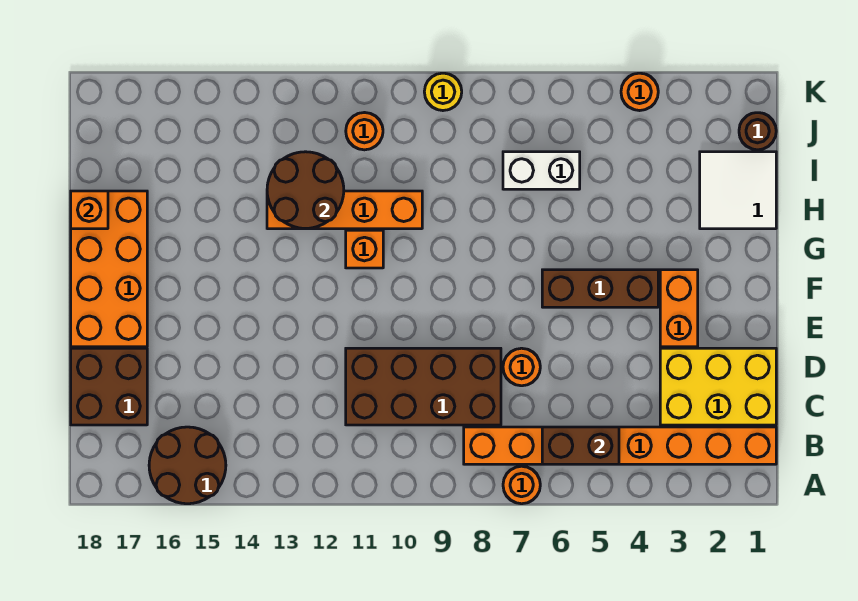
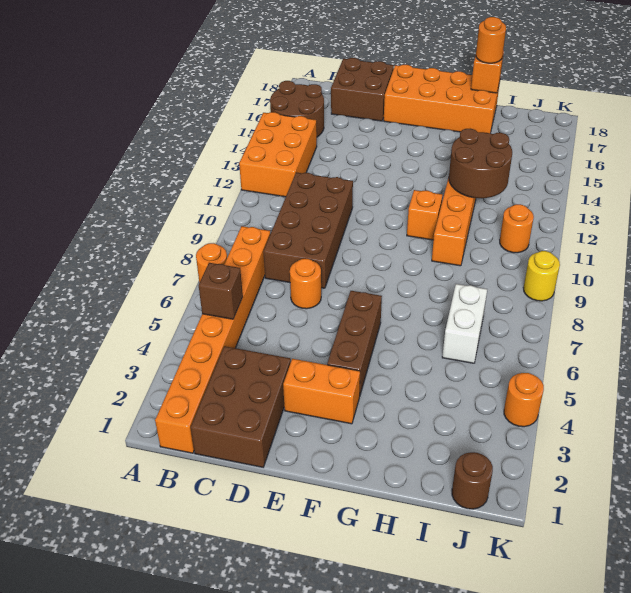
none -> orange brick A12:B14 level 1
brown brick B5:B6 level 2 -> brown brick B5 level 2
yellow brick C1:D3 level 1 -> brown brick C1:D3 level 1
white tile H1:I2 level 1 -> none
none -> orange round brick H18 level 3

